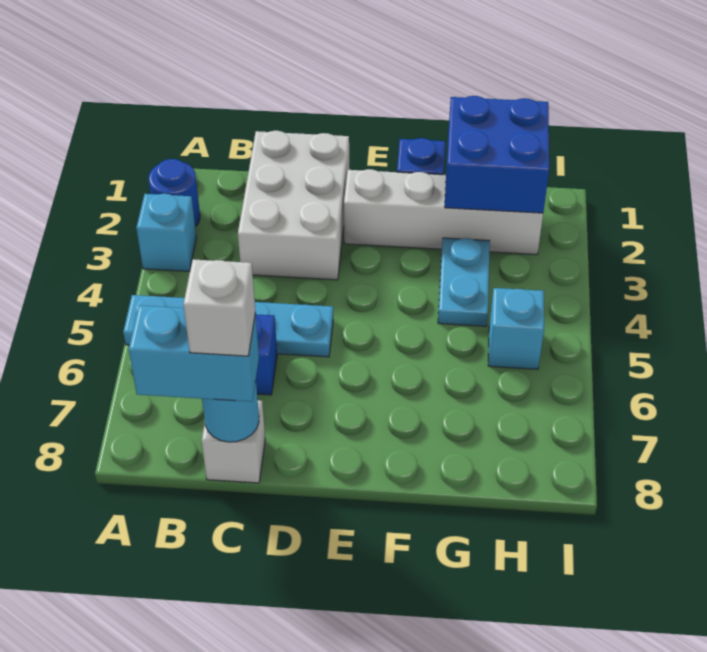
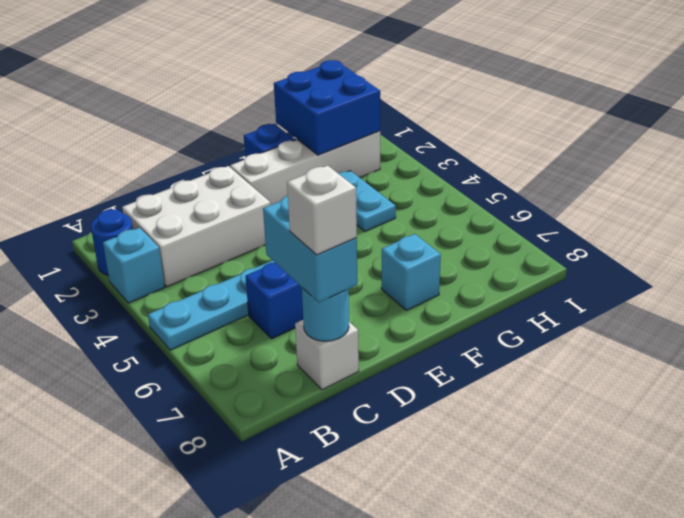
cyan brick B8:C8 level 3 -> cyan brick C7:C8 level 3
white brick C1:D3 level 1 -> white brick B2:D3 level 1
cyan brick H5 level 1 -> cyan brick F7 level 1

